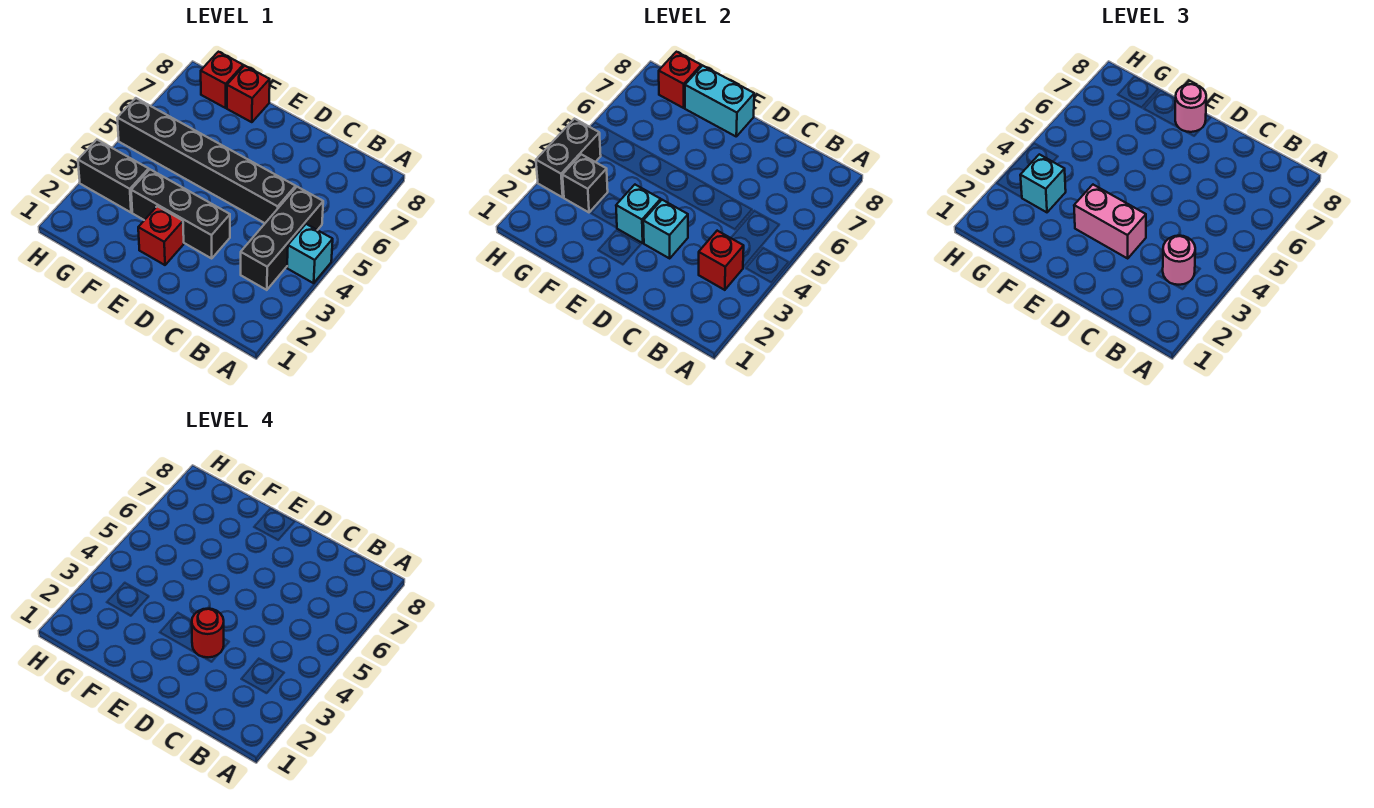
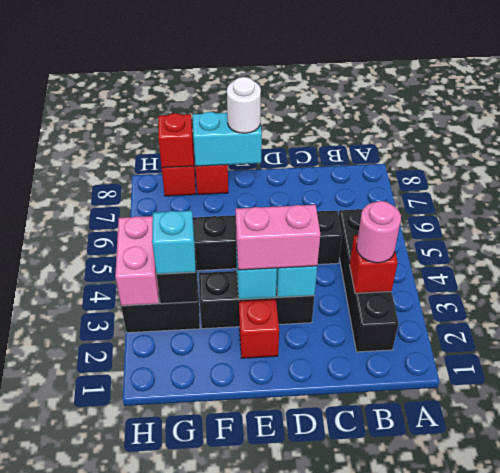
cyan brick A4 level 1 -> none
black brick B3:B5 level 1 -> black brick B2:B5 level 1
red round brick D3 level 4 -> none
pink round brick E8 level 3 -> white round brick E8 level 3
black brick H3:H4 level 2 -> pink brick H3:H4 level 2

